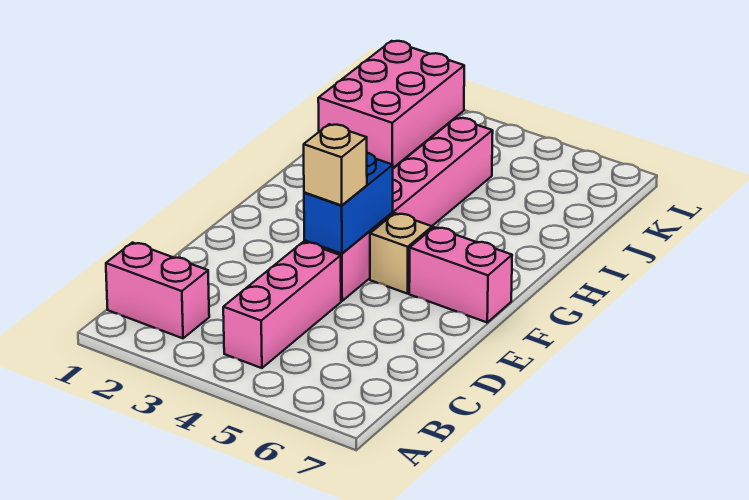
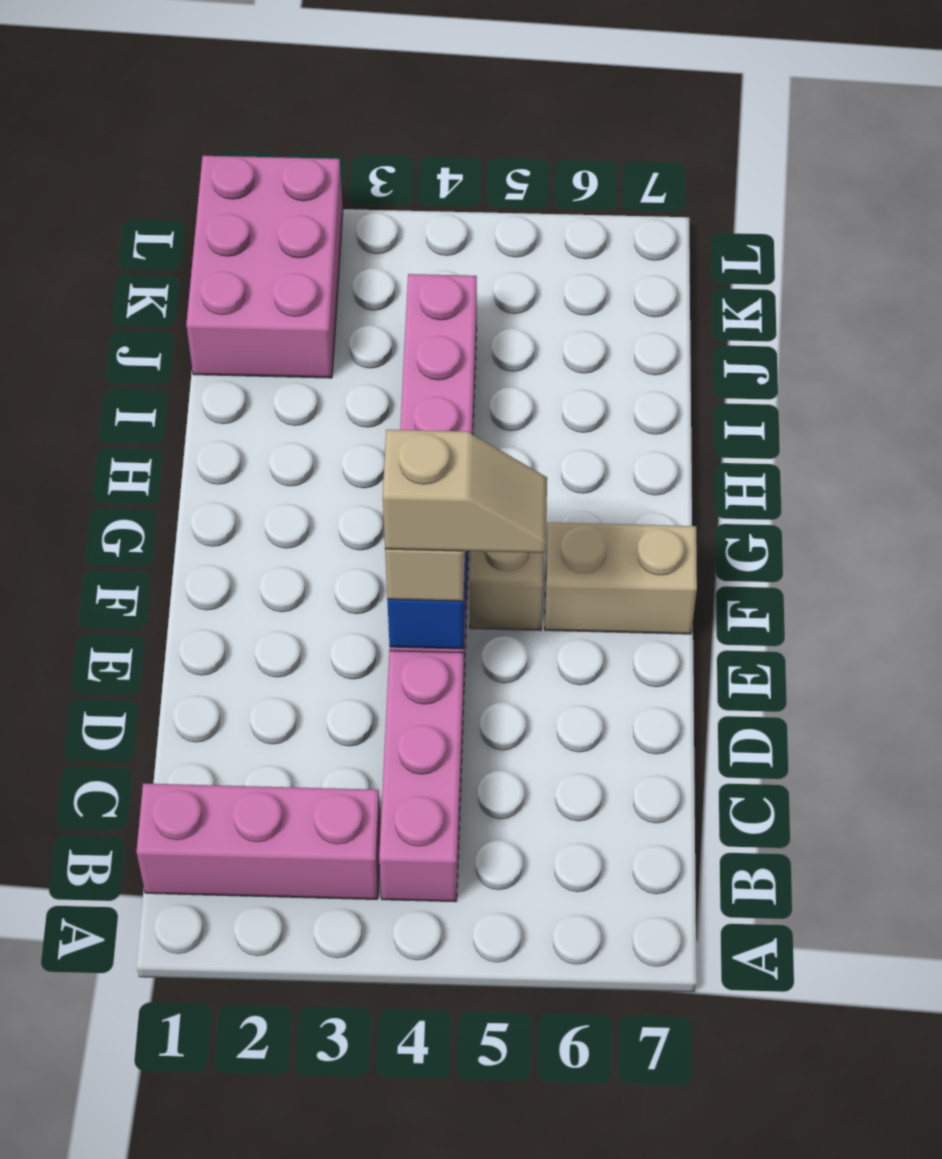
pink brick B1:B2 level 1 -> pink brick B1:B3 level 1
none -> tan slope E4:E5 level 4 top 4
pink brick F6:F7 level 1 -> tan brick F6:F7 level 1

